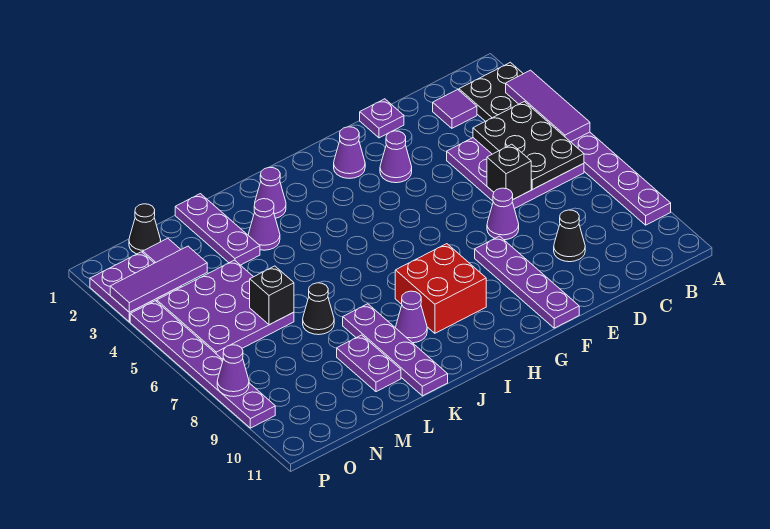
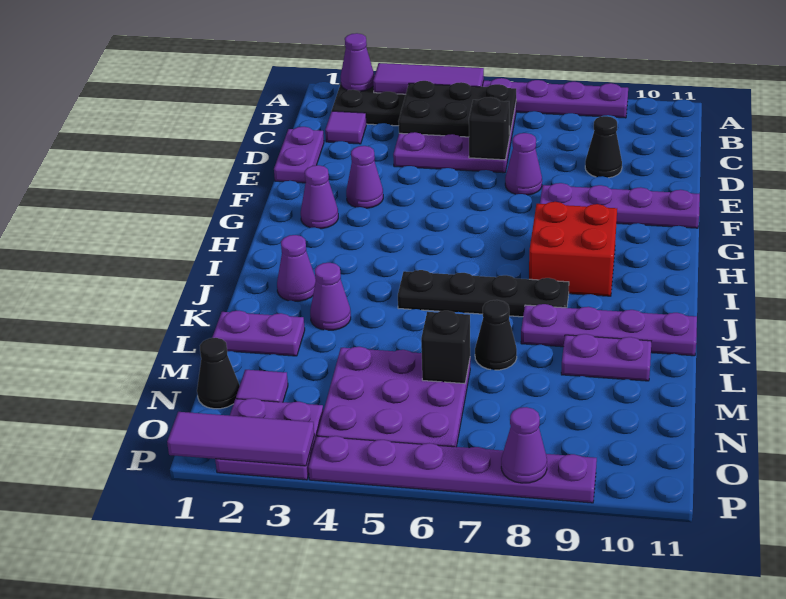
purple plate E1 level 1 -> purple plate D1:E1 level 1
none -> black plate J5:J8 level 1
purple cone J9 level 1 -> purple cone A2 level 2
purple plate L1:L3 level 1 -> purple plate L1:L2 level 1
purple tile N3:P3 level 2 -> purple tile P1:P3 level 2

